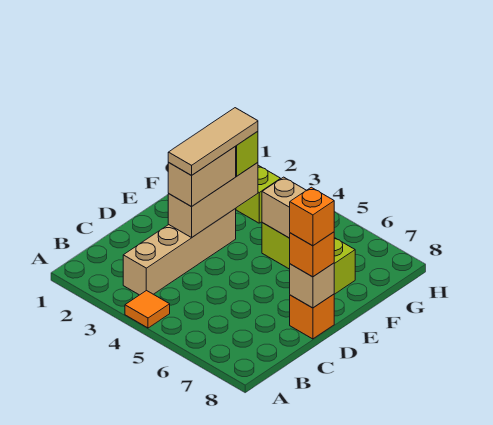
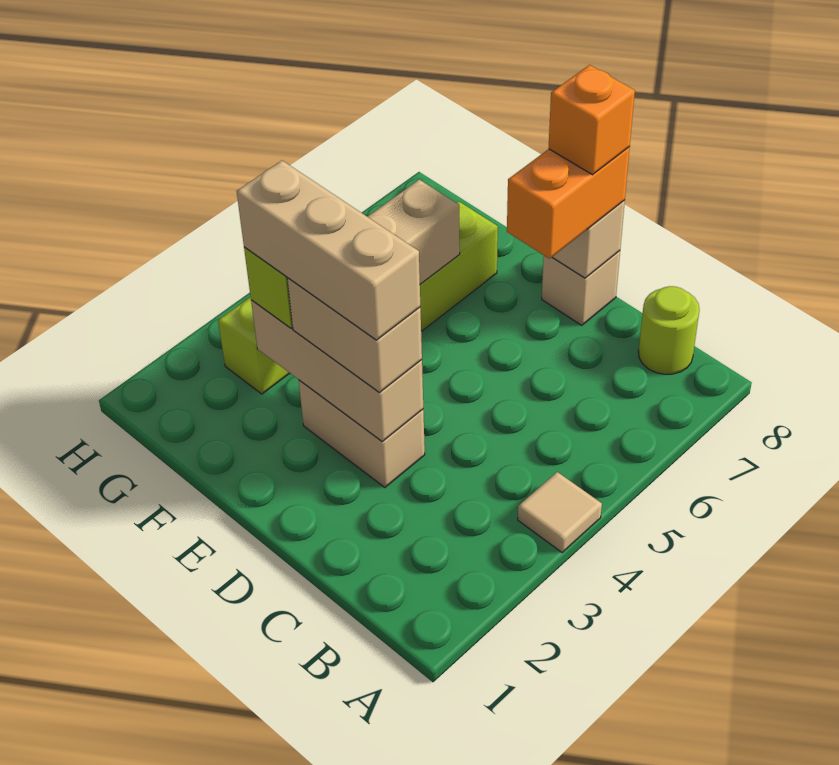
orange tile A4 level 1 -> tan tile A4 level 1
tan brick B3:E3 level 1 -> tan brick D3:E3 level 1
none -> lime round brick B8 level 1
tan tile D3:F3 level 4 -> tan brick D3:F3 level 4
orange brick D8 level 1 -> tan brick D8 level 1
orange brick D8 level 3 -> orange brick D7:D8 level 3

